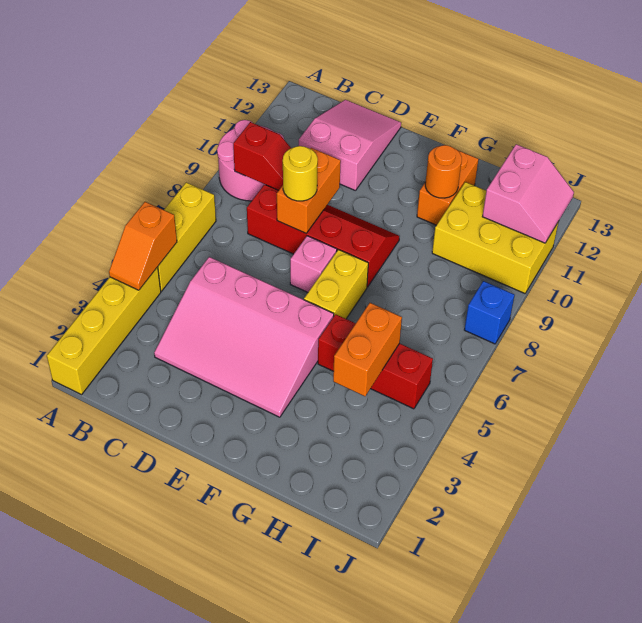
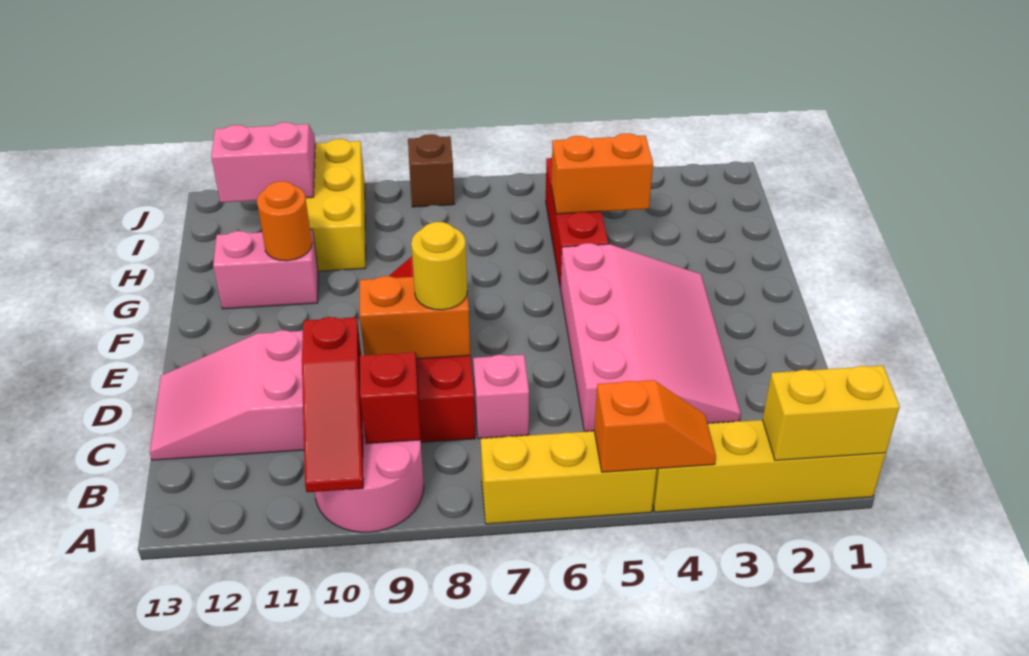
none -> red slope A10:C10 level 2 top C
pink brick E7 level 1 -> pink brick C7 level 1
yellow brick F6:F7 level 1 -> yellow brick A1:A2 level 2
orange brick G11:G12 level 1 -> pink brick G11:G12 level 1
blue brick J8 level 1 -> brown brick J8 level 1

